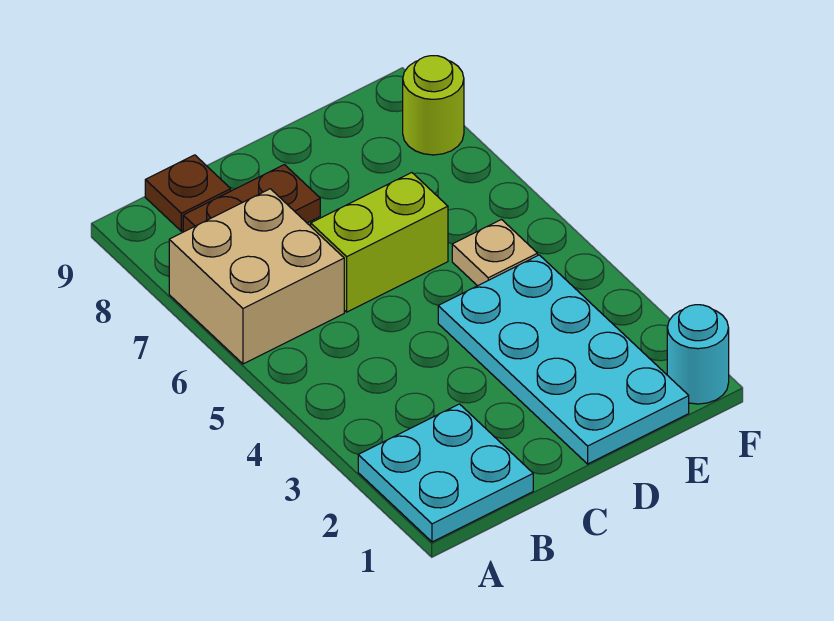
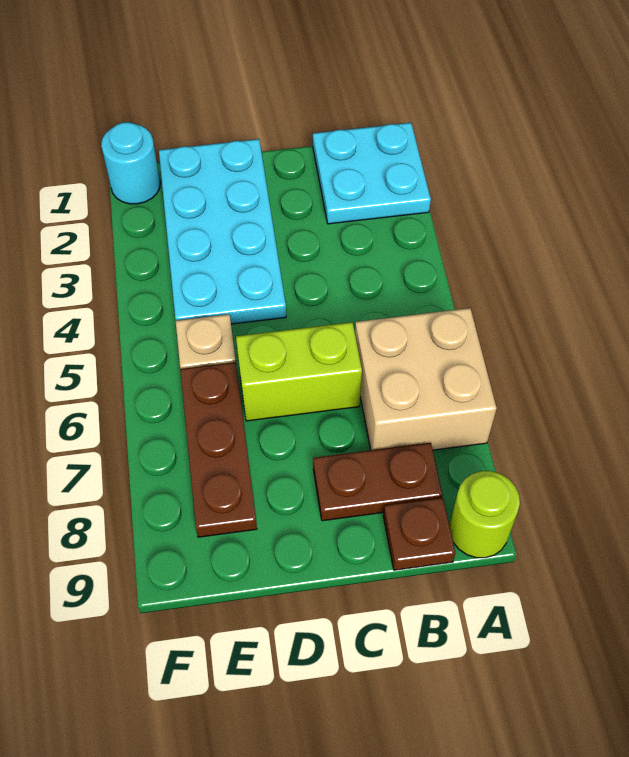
none -> brown plate E6:E8 level 1
lime round brick F8 level 1 -> lime round brick A9 level 1

